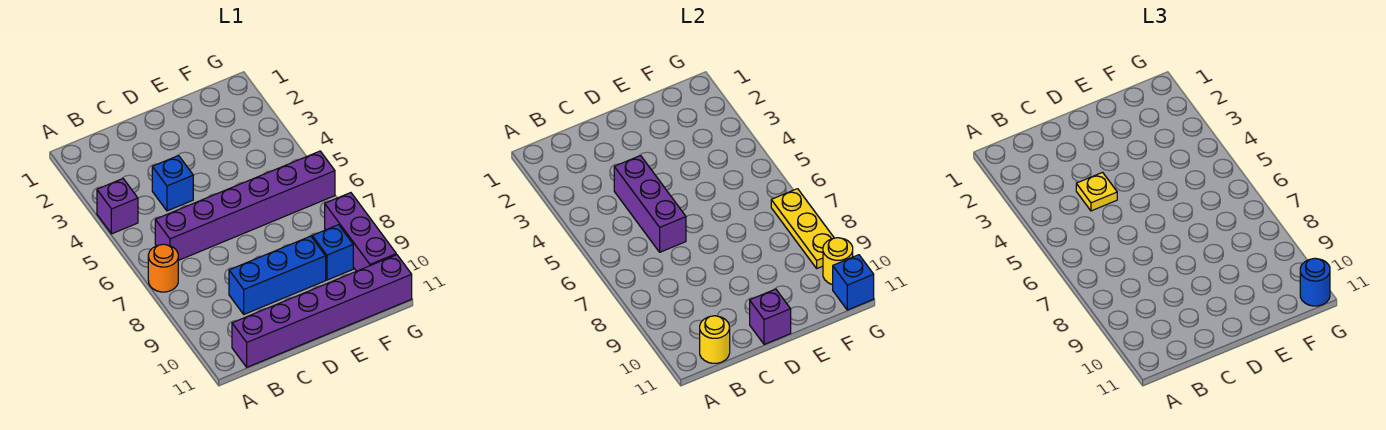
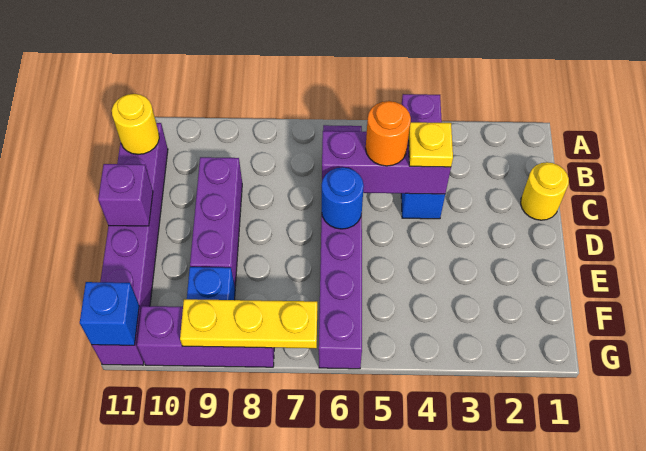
orange round brick A7 level 1 -> orange round brick C5 level 3
blue brick C9:E9 level 1 -> purple brick C9:E9 level 1
yellow round brick G10 level 2 -> yellow round brick C1 level 1
blue round brick G11 level 3 -> blue round brick D6 level 2

